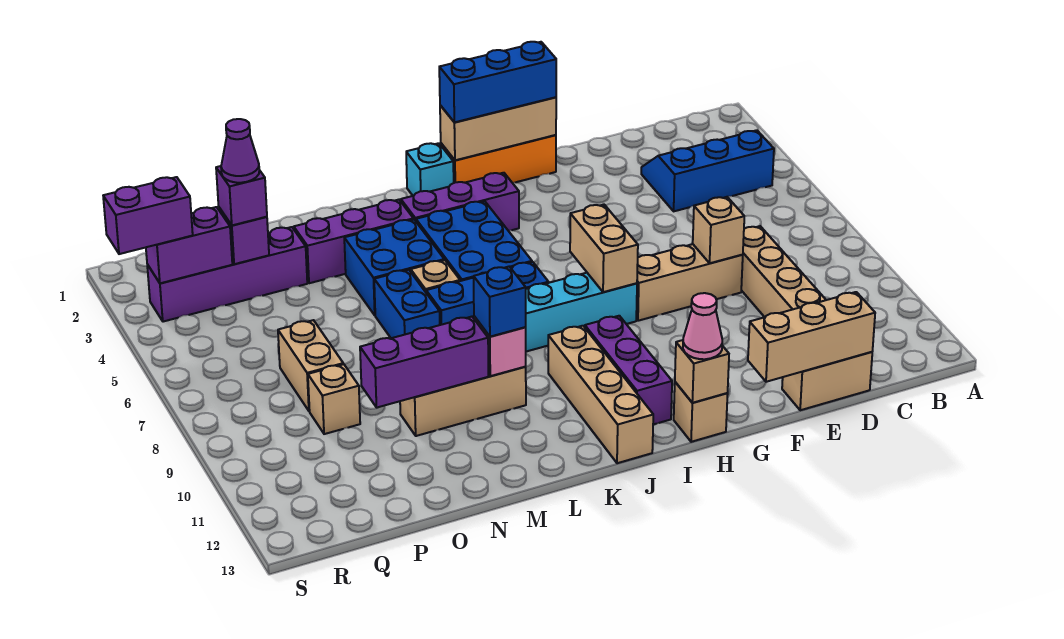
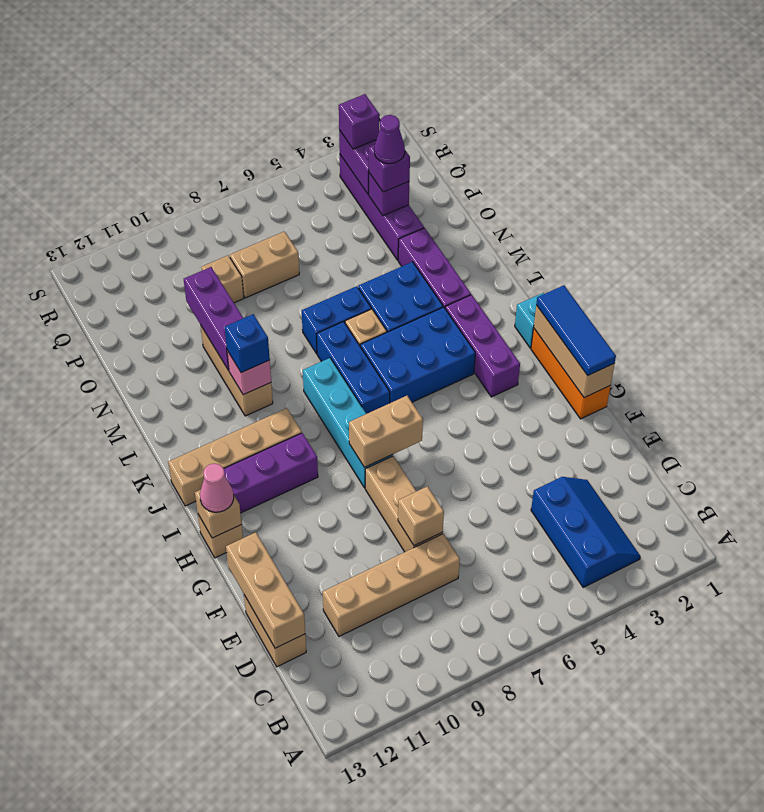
blue brick G1:I1 level 3 -> blue tile G1:I1 level 3
purple brick R3:S3 level 3 -> purple brick R3 level 3

